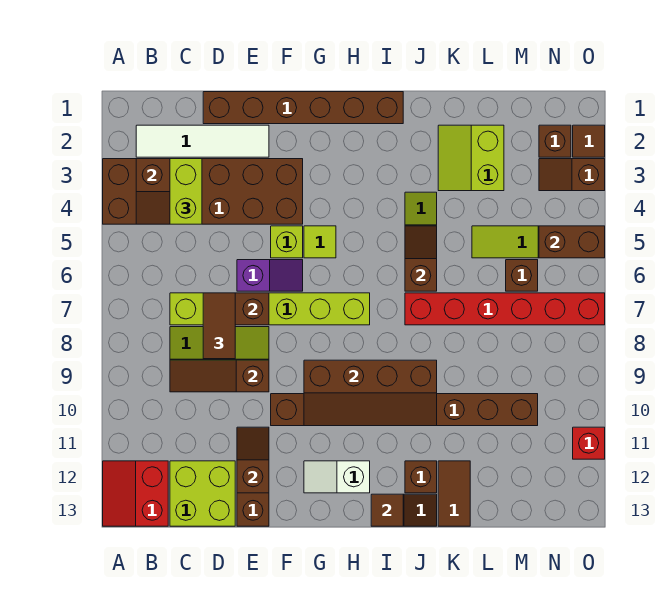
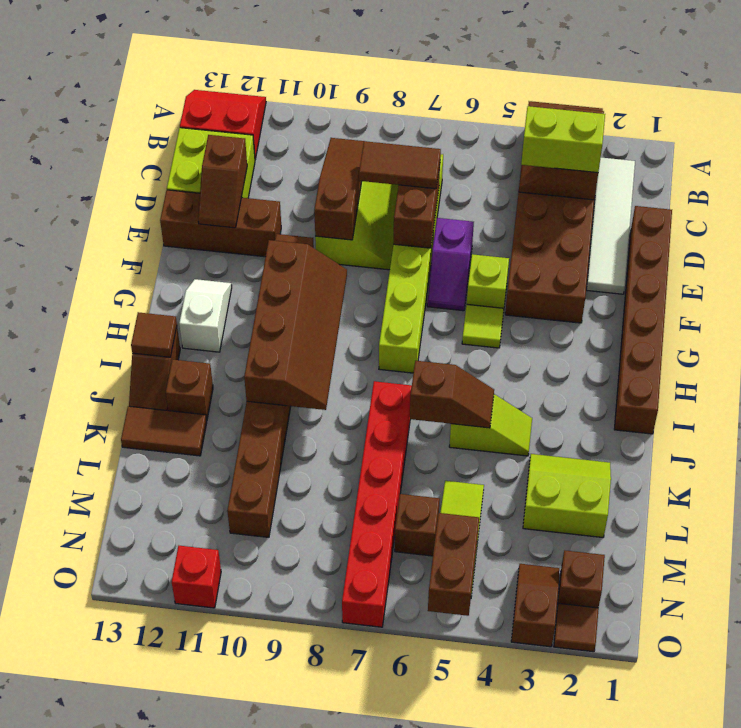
brown slope E11:E12 level 2 top 12 -> brown slope D12:E12 level 2 top D
brown slope G9:J10 level 2 top 9 -> brown slope G9:J10 level 2 top 10

